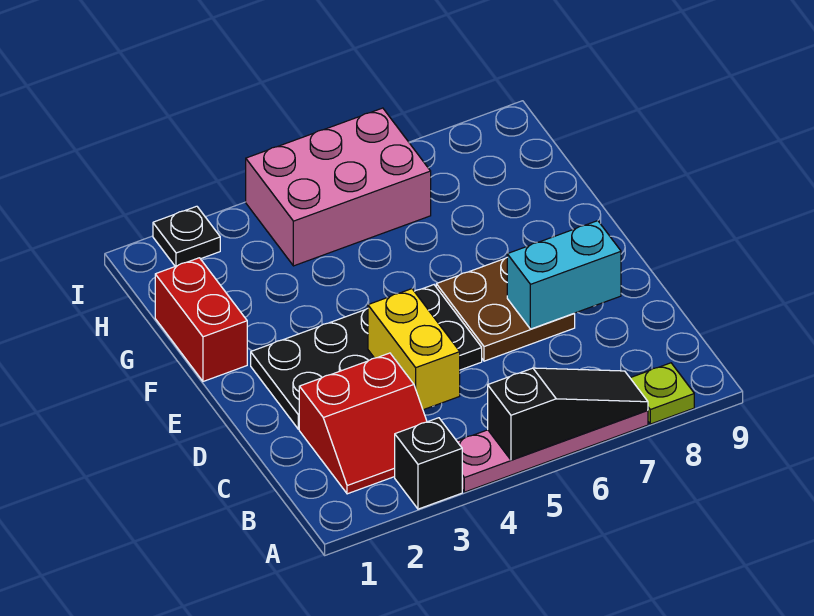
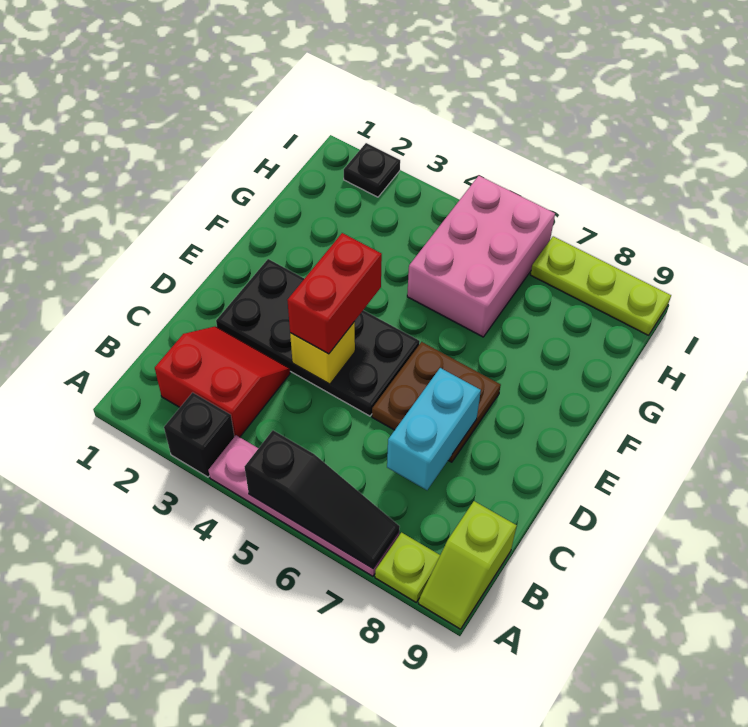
none -> lime slope A9:B9 level 1 top B
red slope B2:C3 level 1 top C -> red slope B2:C3 level 1 top B
yellow brick C4:D4 level 2 -> yellow brick D4 level 2
cyan brick D7:D8 level 2 -> cyan brick C7:D7 level 2
red brick F1:G1 level 1 -> red brick D4:E4 level 3
pink brick H4:I6 level 1 -> pink brick G5:I6 level 1
none -> lime plate I7:I9 level 1

